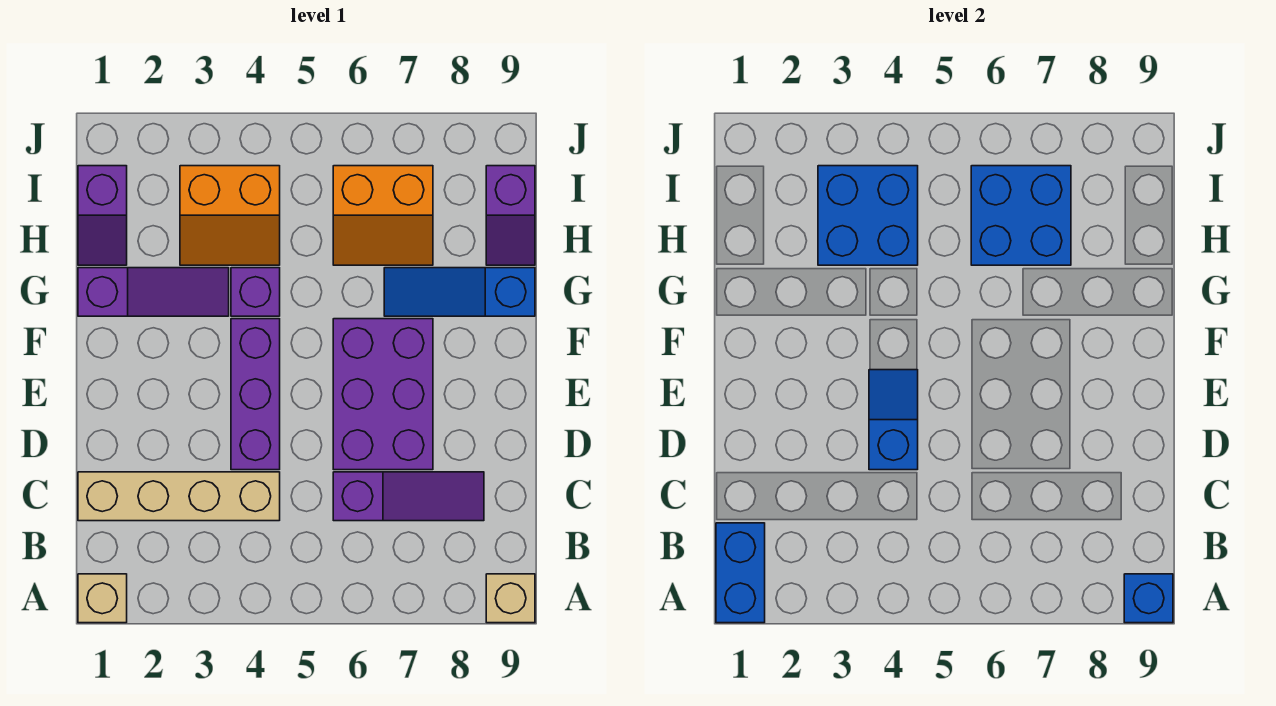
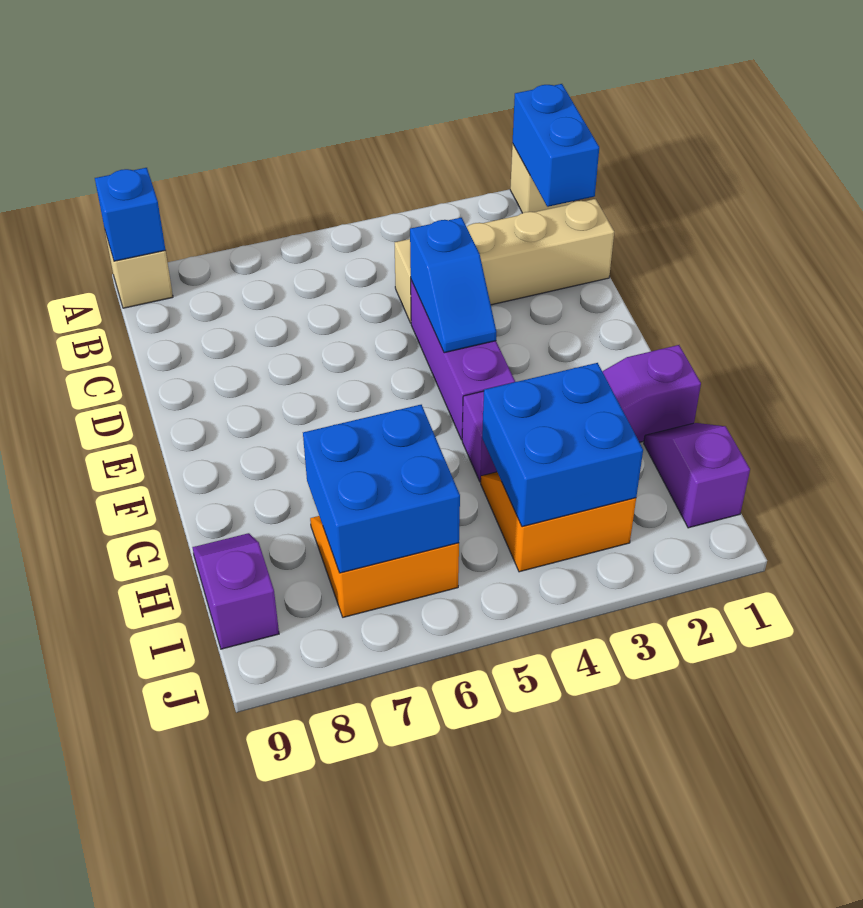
purple slope C6:C8 level 1 top 6 -> none
purple brick D6:F7 level 1 -> none
blue slope G7:G9 level 1 top 9 -> none

